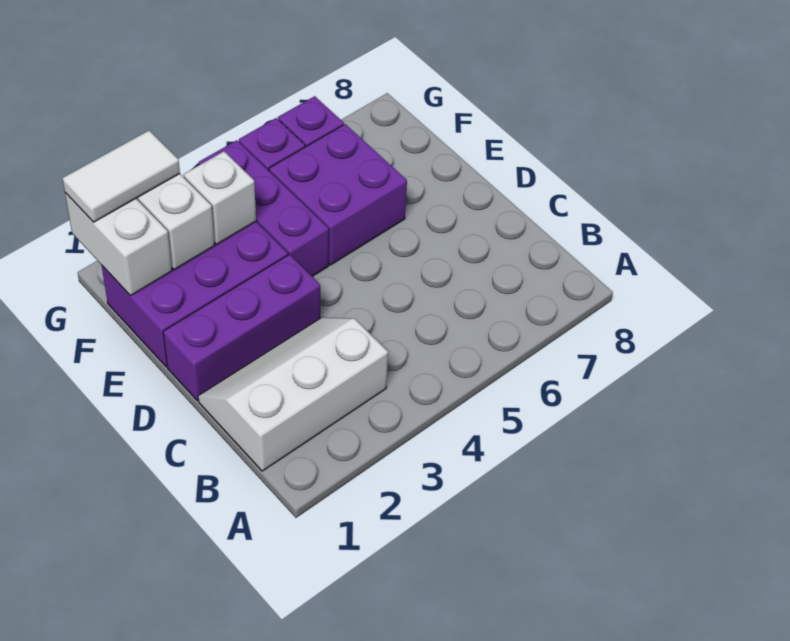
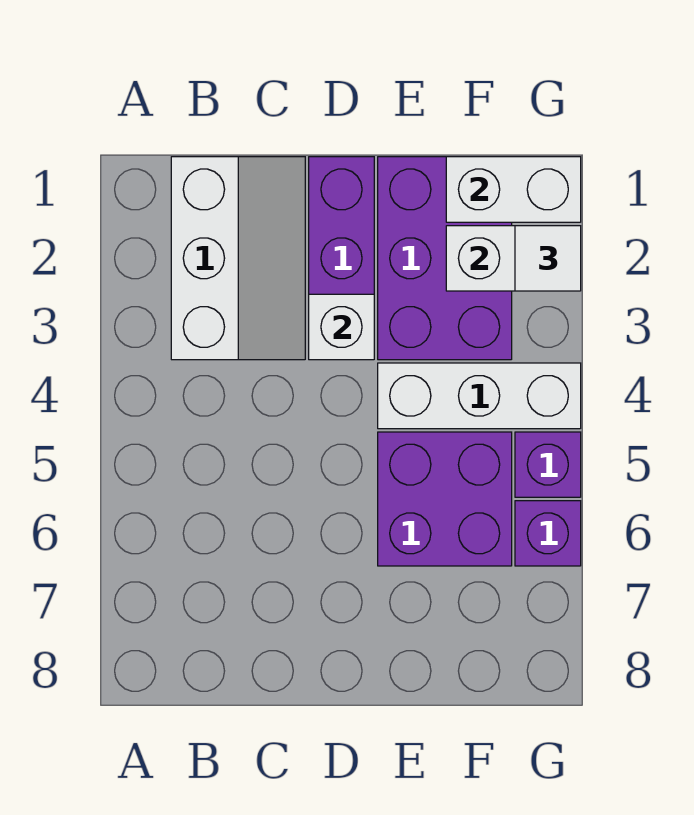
purple brick E4:G4 level 1 -> white brick E4:G4 level 1
white brick F3 level 2 -> white brick D3 level 2
white tile G1:G2 level 3 -> white tile G2 level 3

